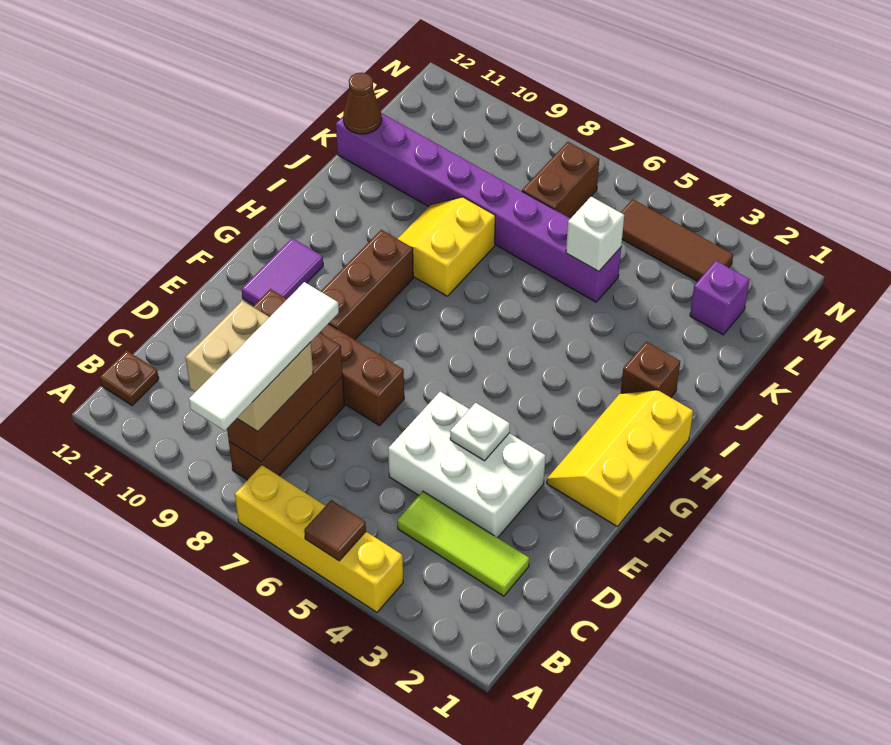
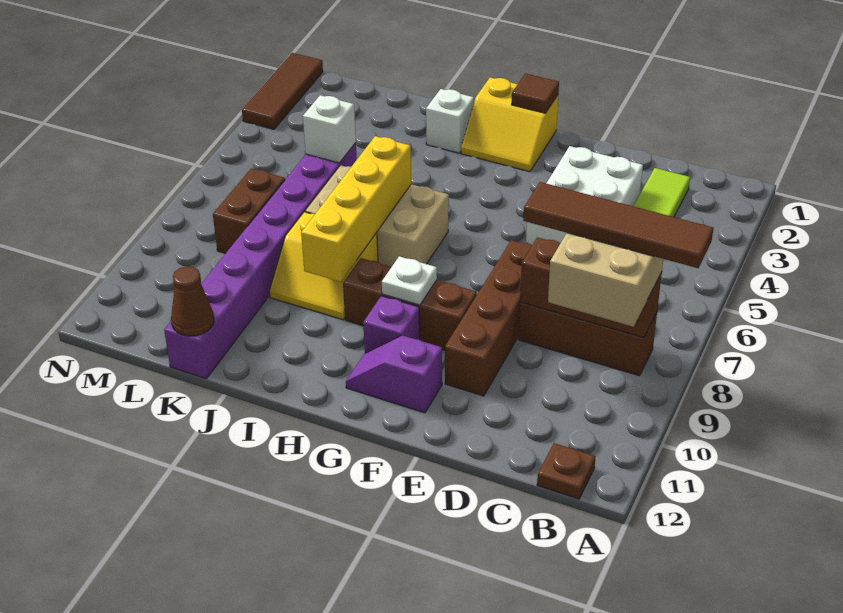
yellow brick A4:A7 level 1 -> yellow brick I6:I9 level 2
brown tile A5 level 2 -> brown tile G1 level 2
white tile A8:D8 level 4 -> brown tile A8:D8 level 4
white plate E4 level 2 -> white plate G9 level 2
yellow slope F1:H2 level 1 top 1 -> yellow slope G1:H2 level 1 top 1
purple tile F11:G11 level 1 -> purple slope F11:G11 level 1 top F
none -> tan brick H6:J7 level 1
brown brick I2 level 1 -> white brick I2 level 1
purple brick L2 level 1 -> purple brick G10 level 1
brown brick L7:M7 level 1 -> brown brick L7:L8 level 1
brown tile M3:M5 level 1 -> brown tile N1:N3 level 1

